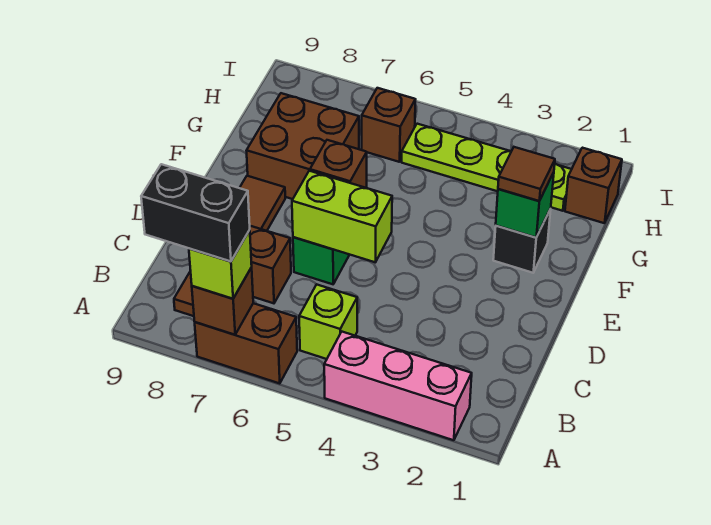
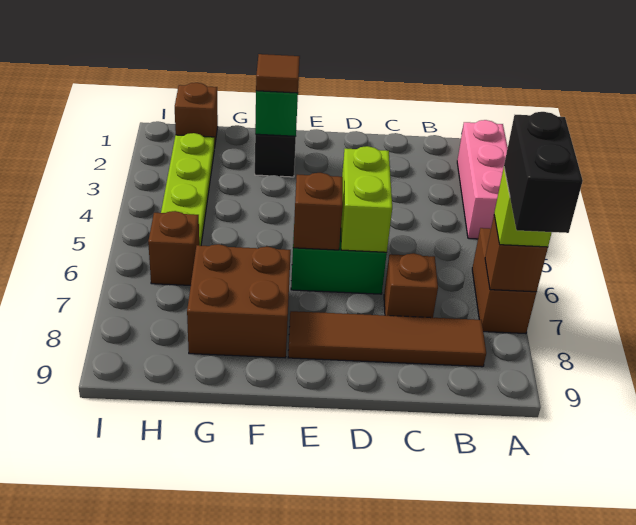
lime brick B5 level 1 -> none

